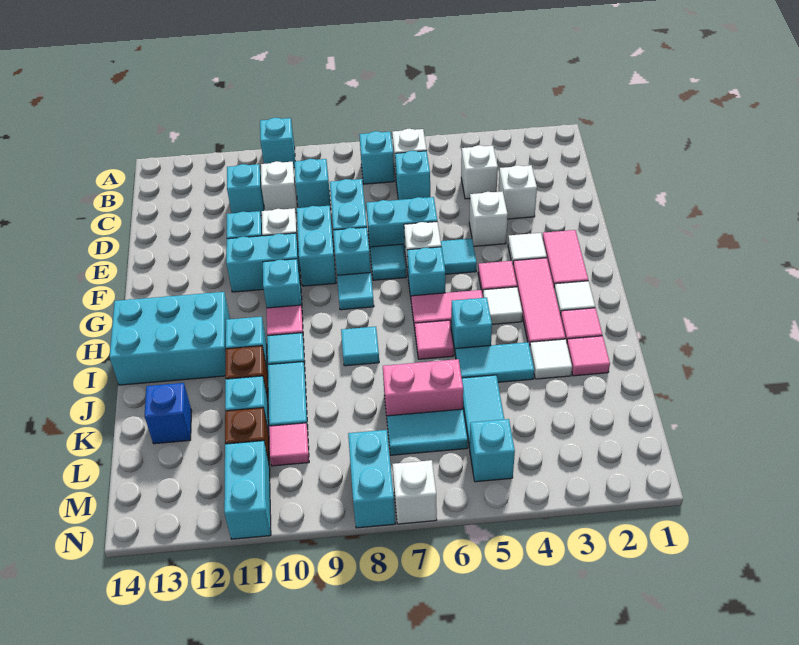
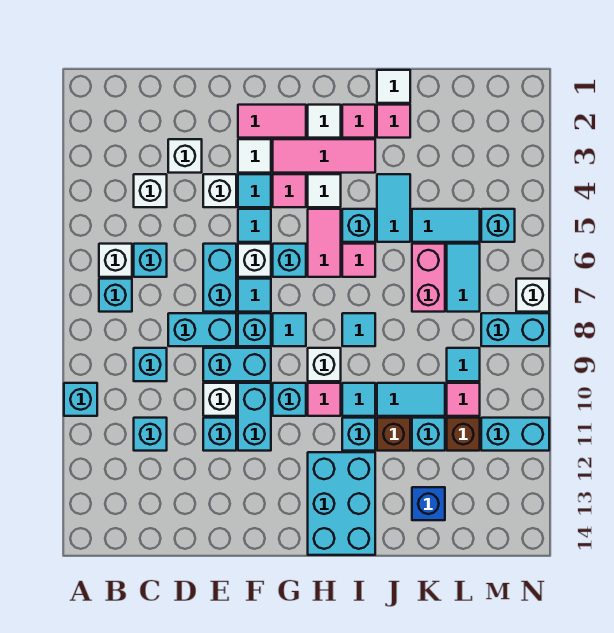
white brick C10 level 1 -> white brick H9 level 1
none -> cyan tile F4 level 1
white tile J3 level 1 -> white tile J1 level 1
none -> cyan tile L9 level 1

